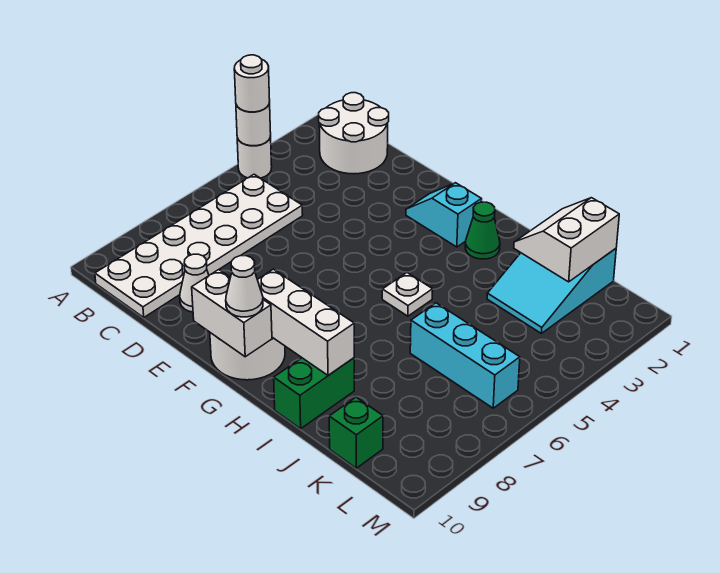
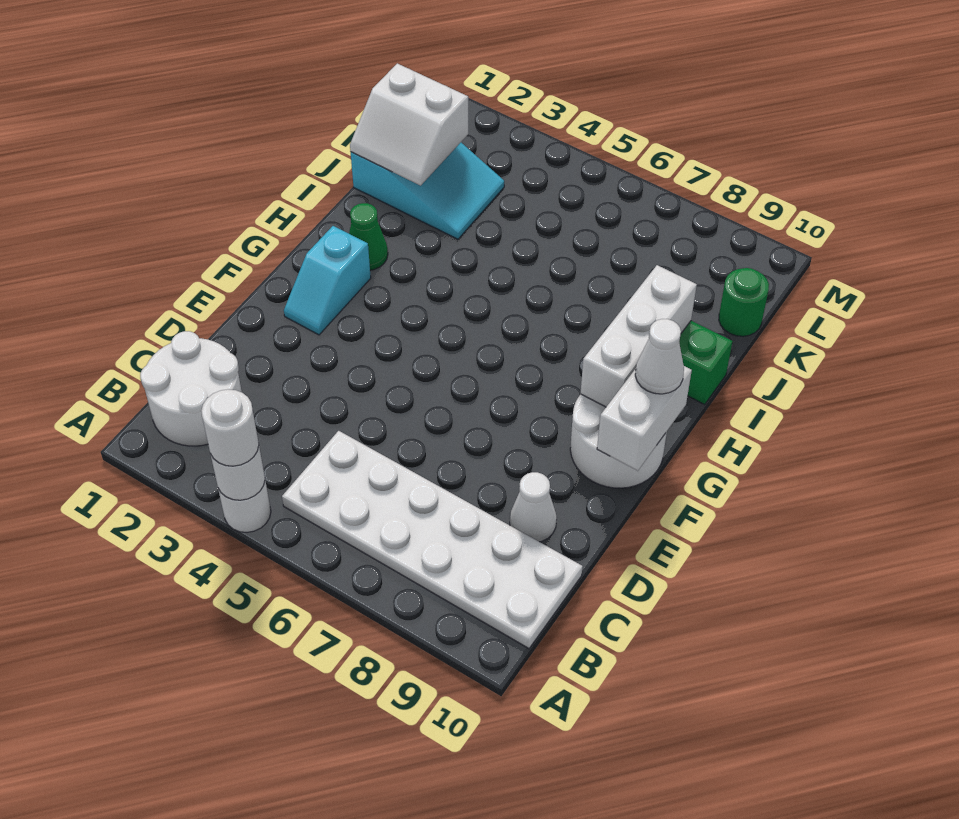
white plate H5 level 1 -> none
cyan brick J6:L6 level 1 -> none
green brick K10 level 1 -> green round brick K10 level 1

